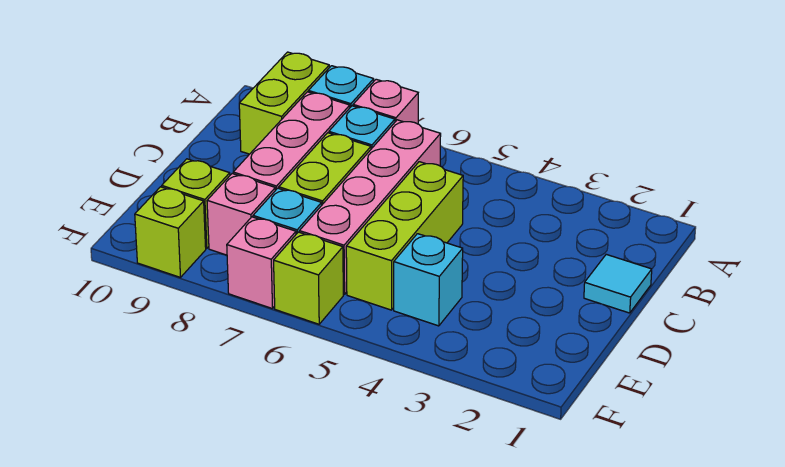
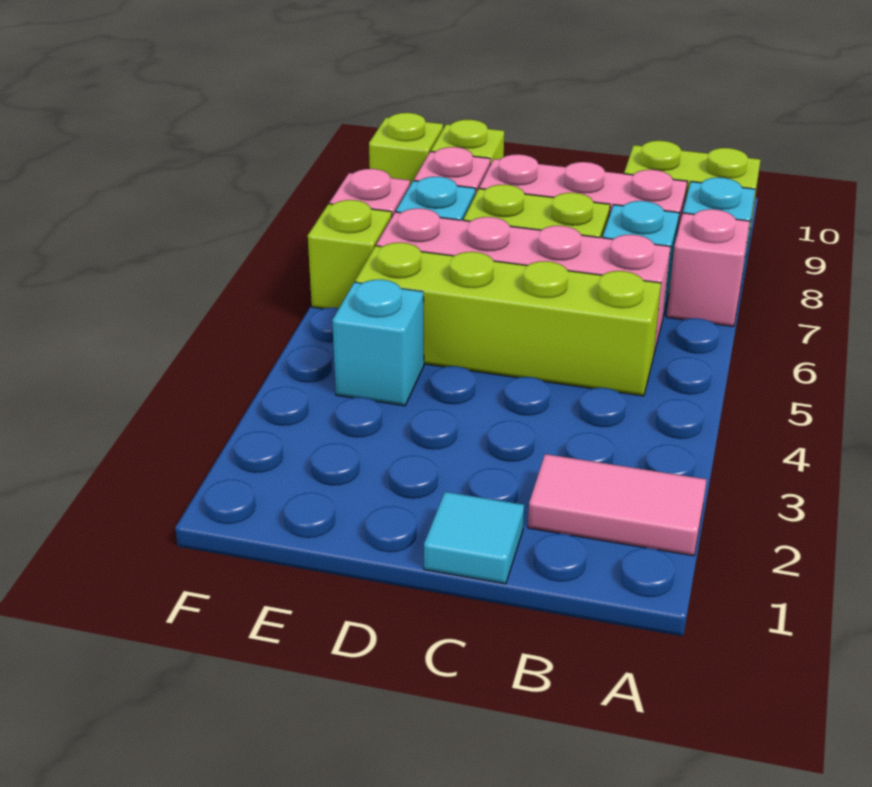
none -> pink tile A2:B2 level 1
lime brick C5:E5 level 1 -> lime brick B5:E5 level 1

